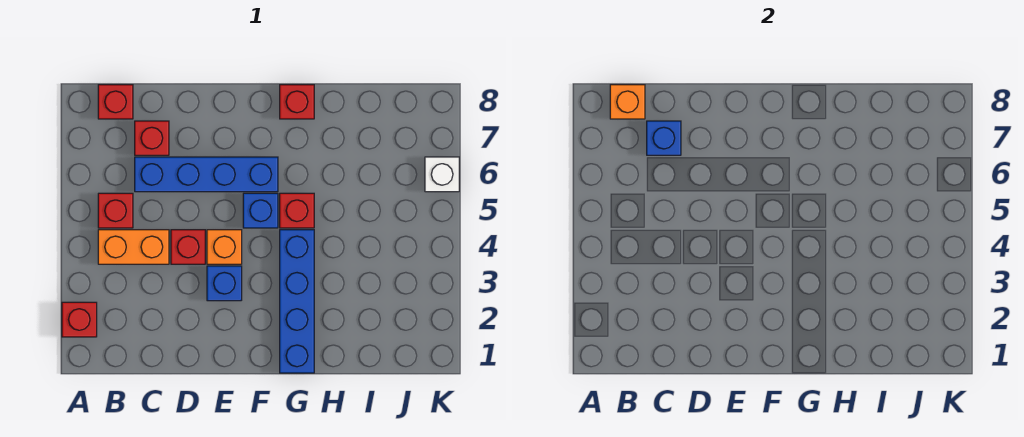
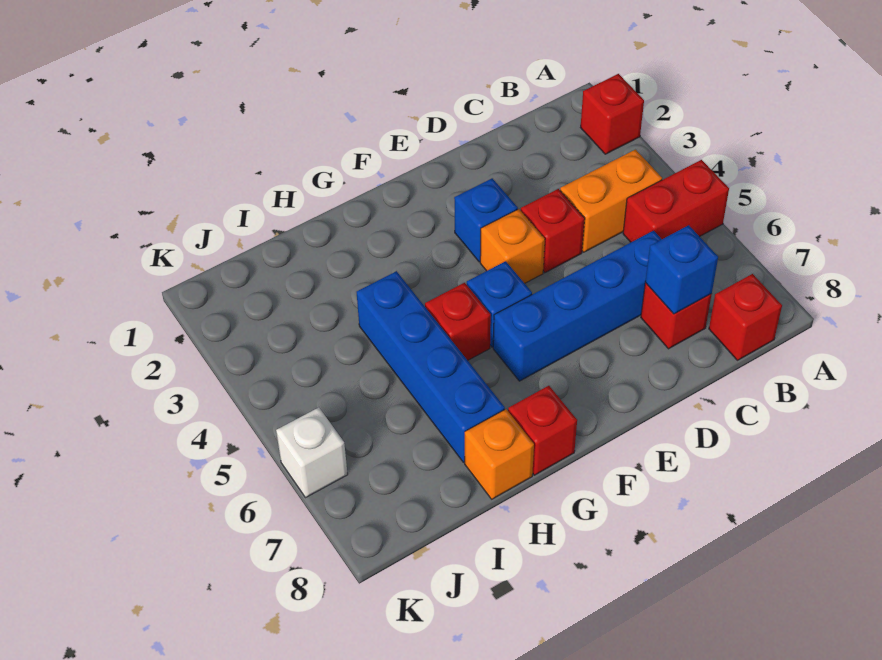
red brick B5 level 1 -> red brick A5:B5 level 1
orange brick B8 level 2 -> orange brick H8 level 1
blue brick G1:G4 level 1 -> blue brick H4:H7 level 1

